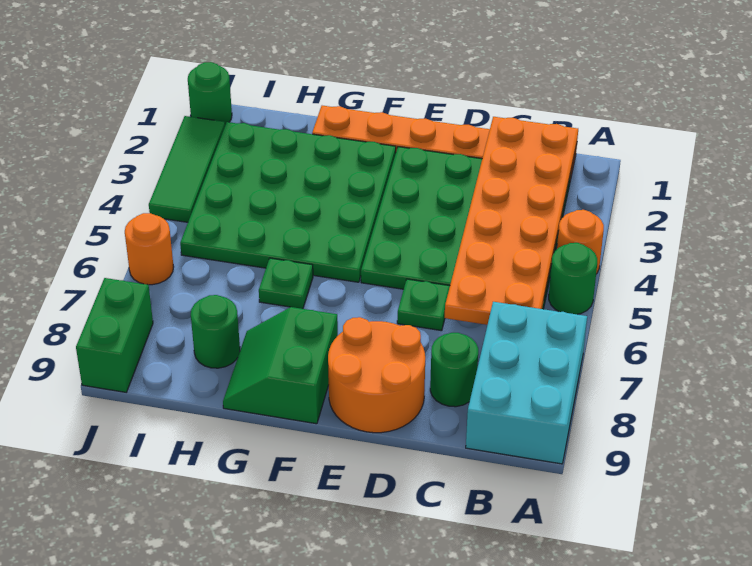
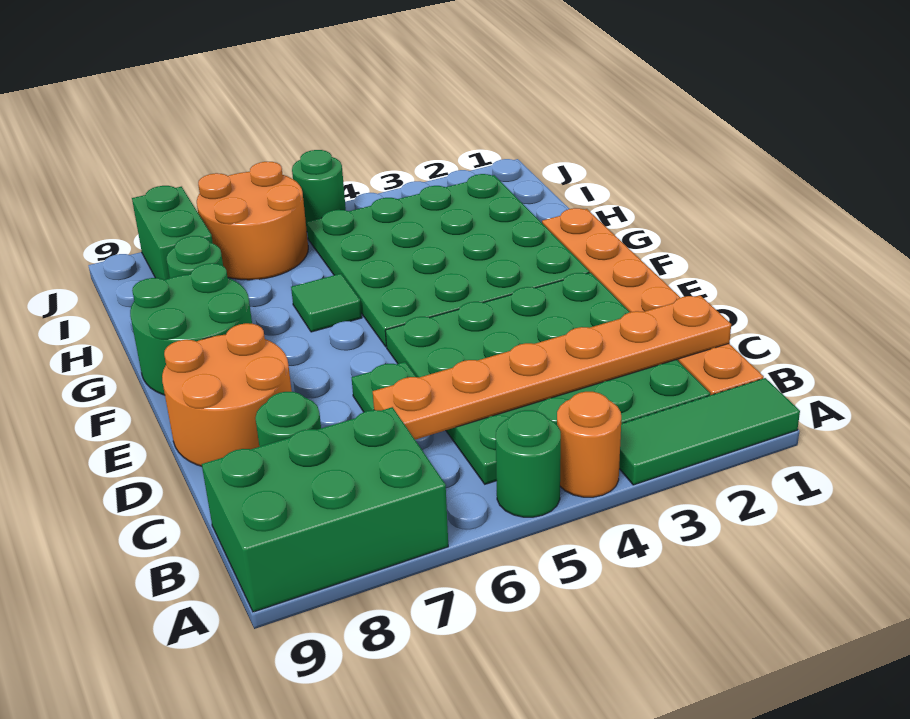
cyan brick A7:B9 level 1 -> green brick A7:B9 level 1
orange plate B1:C6 level 2 -> orange plate C1:C6 level 2
green slope F8:G9 level 1 top F -> green round brick F8:G9 level 1
green plate G6 level 1 -> green tile G6 level 1
green round brick J1 level 1 -> green round brick J5 level 1
green tile J2:J4 level 1 -> green tile A1:A3 level 1
orange round brick J6 level 1 -> orange round brick I6:J7 level 1
green brick J8:J9 level 1 -> green brick I8:J8 level 1

